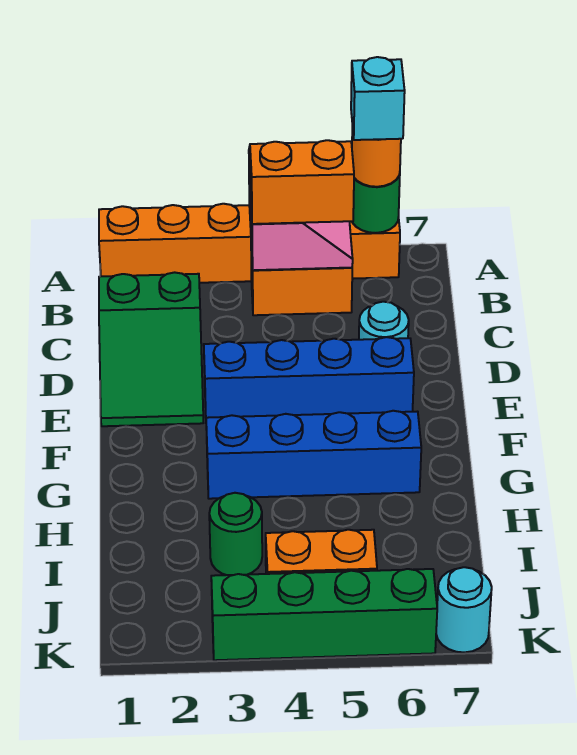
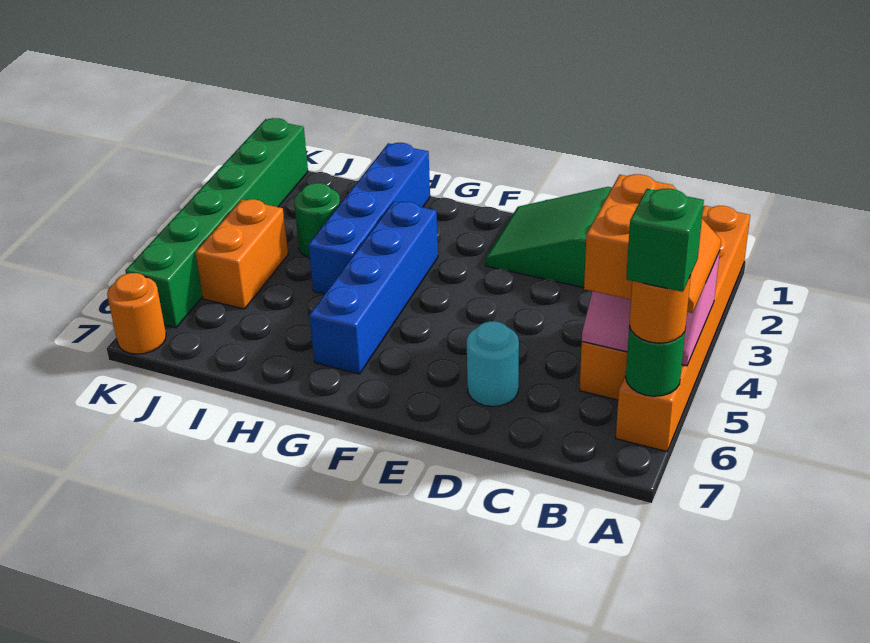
cyan brick A6 level 4 -> green brick A6 level 4
blue brick E3:E6 level 1 -> blue brick H1:H4 level 1
green brick K3:K6 level 1 -> green brick K1:K6 level 1
cyan round brick K7 level 1 -> orange round brick K7 level 1

